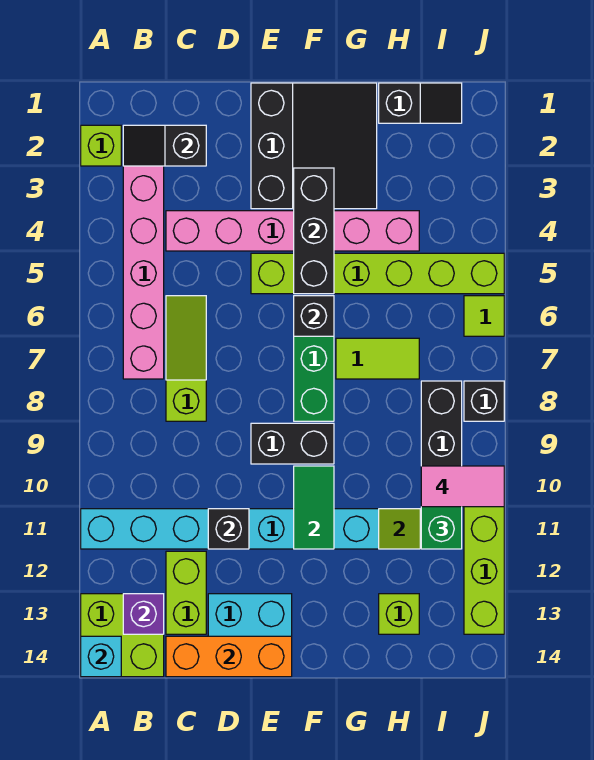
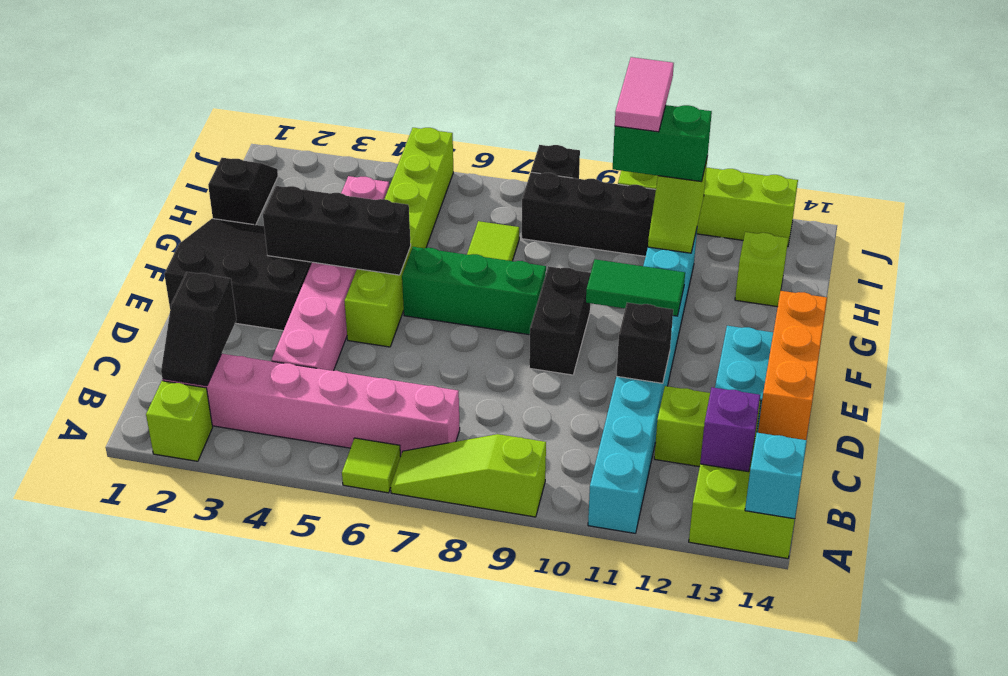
lime slope C6:C8 level 1 top 8 -> lime slope A7:A9 level 1 top 9
black brick F6 level 2 -> none
lime tile J6 level 1 -> lime tile A6 level 1

